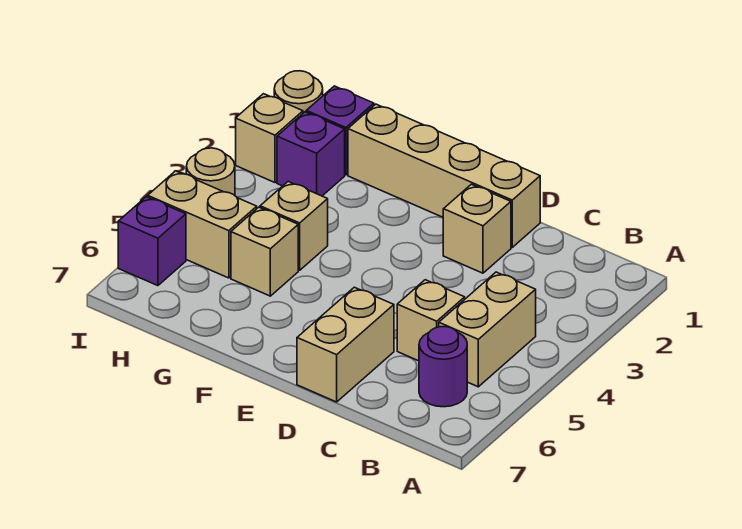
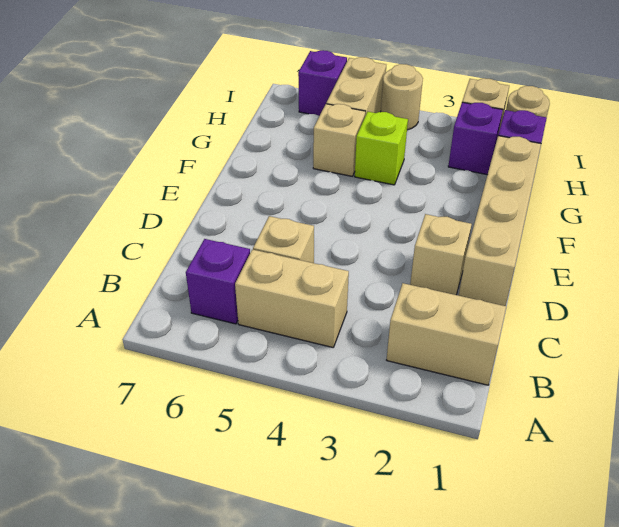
purple round brick B6 level 1 -> purple brick B6 level 1
tan brick D6:D7 level 1 -> tan brick B1:B2 level 1
tan brick G4 level 1 -> lime brick G4 level 1

